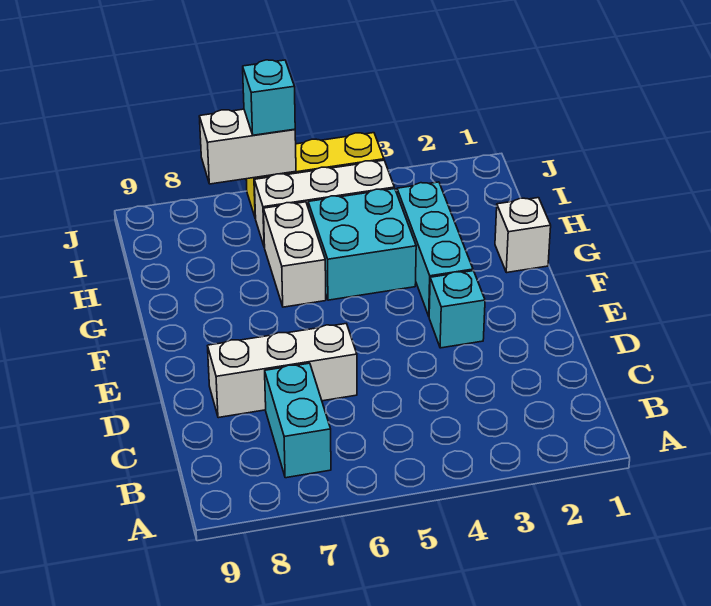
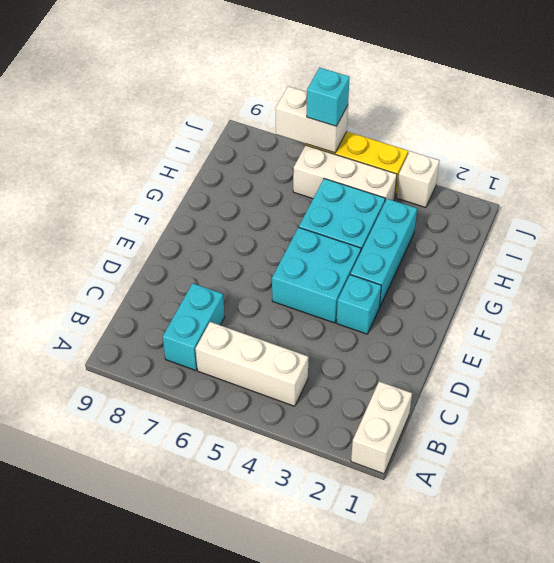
white brick D6:D8 level 1 -> white brick B4:B6 level 1
none -> cyan brick E4:F5 level 1
white brick G1 level 1 -> white brick J3 level 1
white brick G6:H6 level 1 -> white brick A1:B1 level 1

